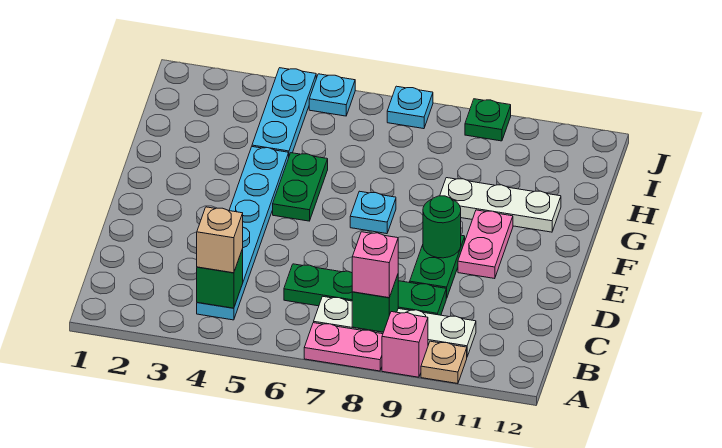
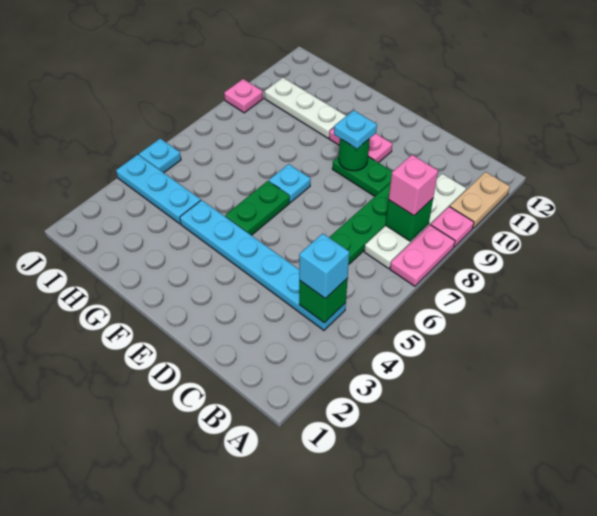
pink brick A9 level 1 -> pink plate A9 level 1
tan plate A10 level 1 -> tan plate A10:A11 level 1
tan brick B4 level 3 -> cyan brick B4 level 3
green plate F5:G5 level 1 -> green plate F5:F6 level 1
white plate G9:G11 level 1 -> white plate G10:I10 level 1
cyan plate J7 level 1 -> cyan plate E9 level 3
green plate J9 level 1 -> pink plate J9 level 1

